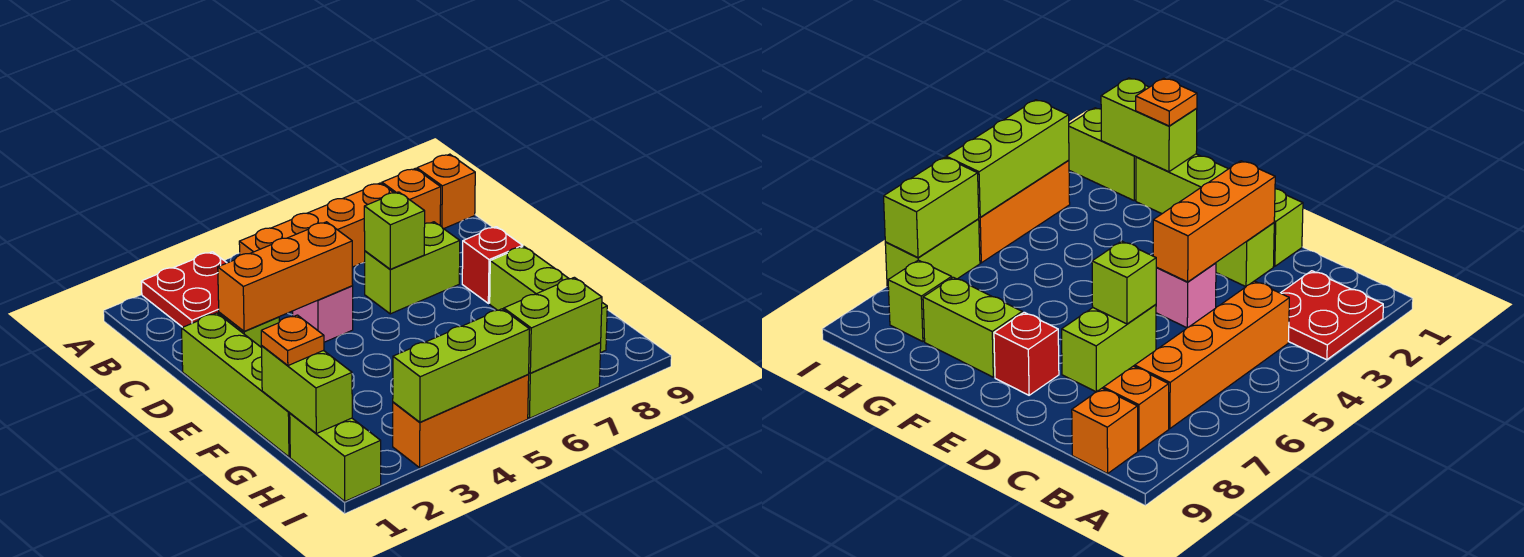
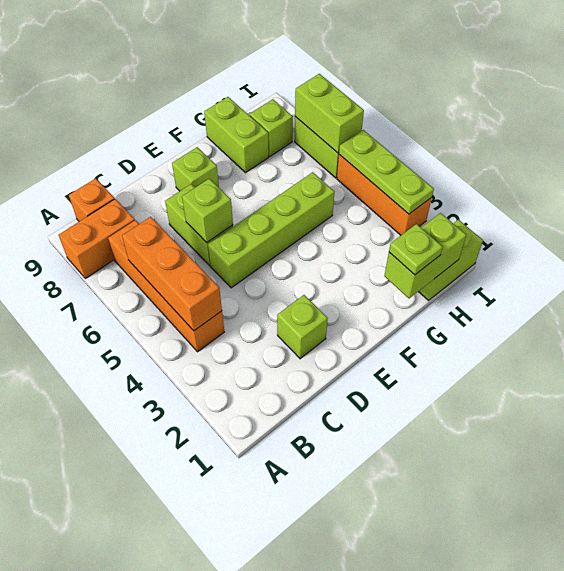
red plate A2:B3 level 1 -> none
orange brick B8 level 1 -> orange brick A8:B8 level 1
lime brick D1:G1 level 1 -> lime brick D5:G5 level 1
orange brick D2:D4 level 2 -> orange brick B4:B6 level 2
pink brick D4 level 1 -> none
red brick E8 level 1 -> lime brick E8 level 1
lime brick F8:G8 level 1 -> lime brick G8:G9 level 1
orange plate G1 level 3 -> lime plate G1 level 3
lime brick I3:I5 level 2 -> lime plate I3:I5 level 2

